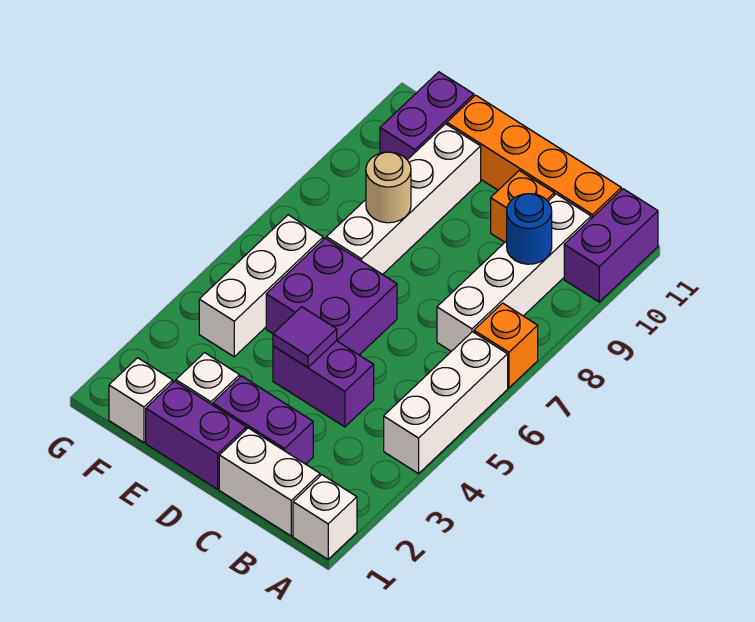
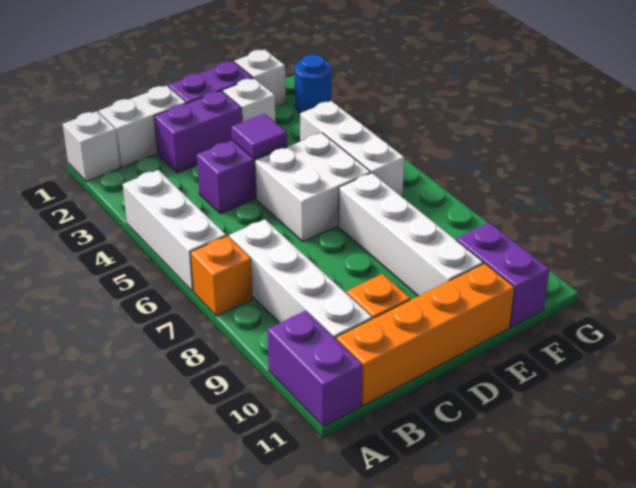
blue round brick B9 level 2 -> blue round brick G2 level 1
purple brick D5:E6 level 1 -> white brick D5:E6 level 1
tan round brick E8 level 2 -> none

